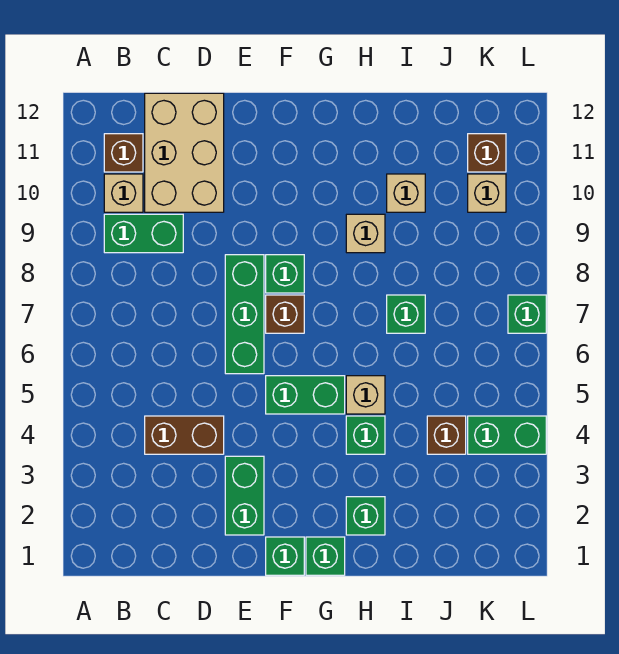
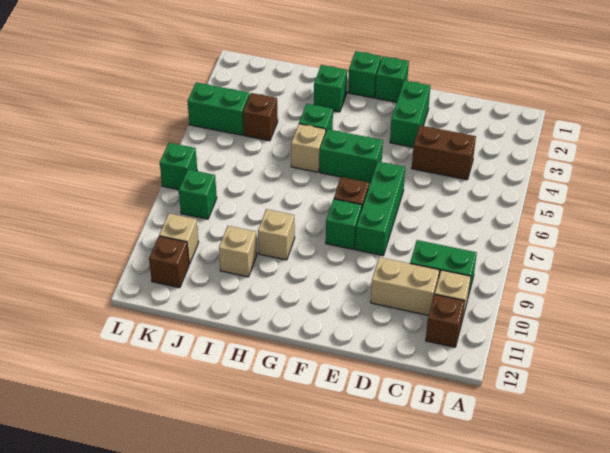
tan brick C10:D12 level 1 -> tan brick C10:D10 level 1
green brick I7 level 1 -> green brick K8 level 1

